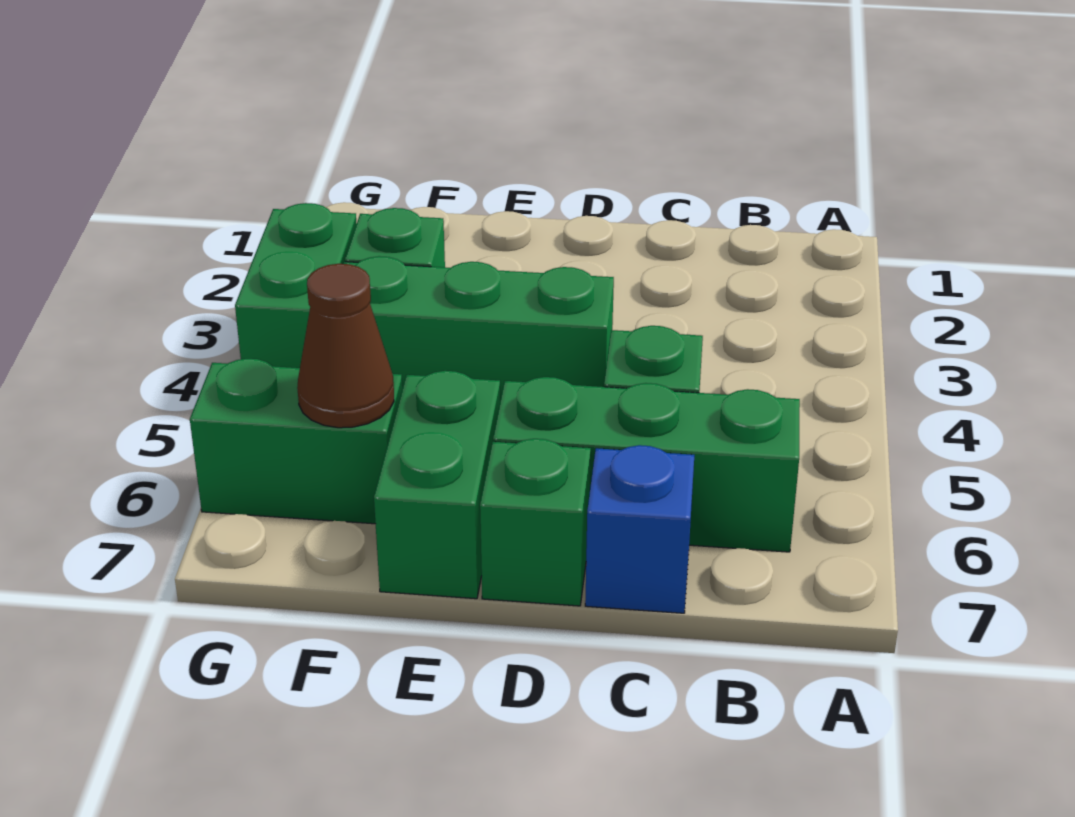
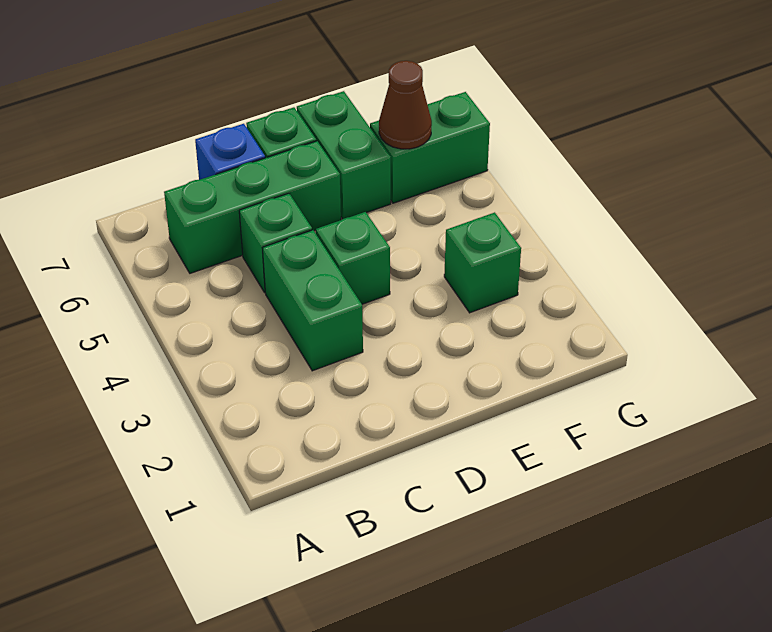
green brick D4:F4 level 1 -> green brick D4 level 1
green brick G3:G4 level 1 -> green brick C3:C4 level 1

